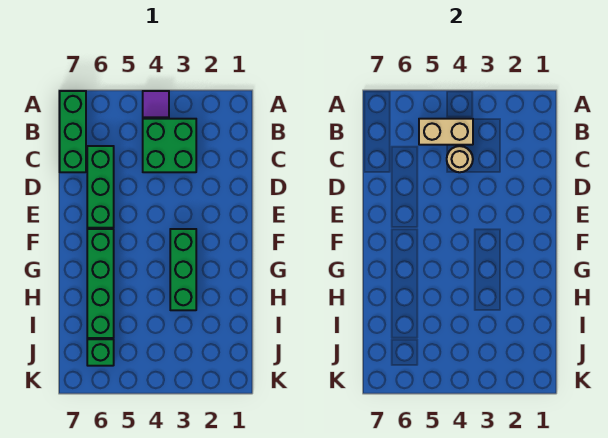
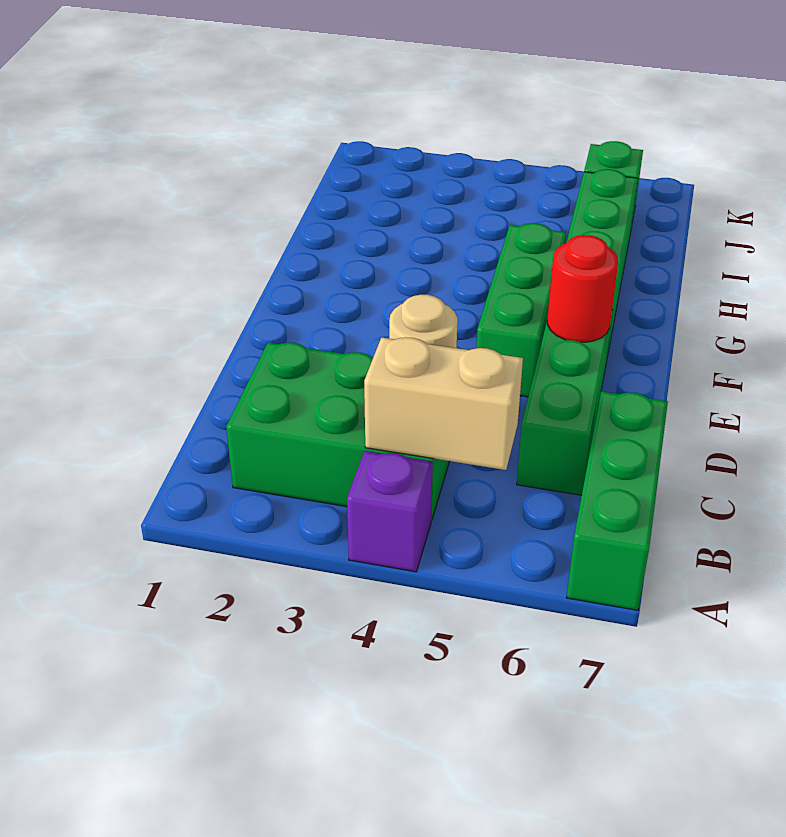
purple tile A4 level 1 -> purple brick A4 level 1
green brick B3:C4 level 1 -> green brick B2:C4 level 1
none -> red round brick E6 level 2
green brick F3:H3 level 1 -> green brick E5:G5 level 1

